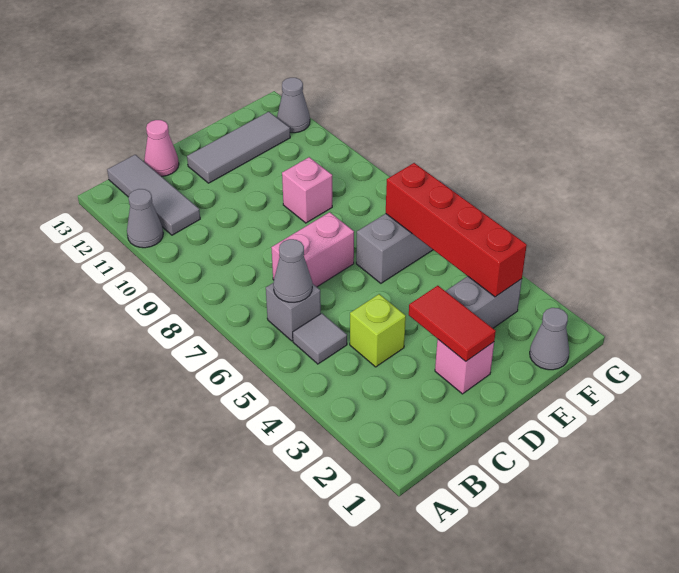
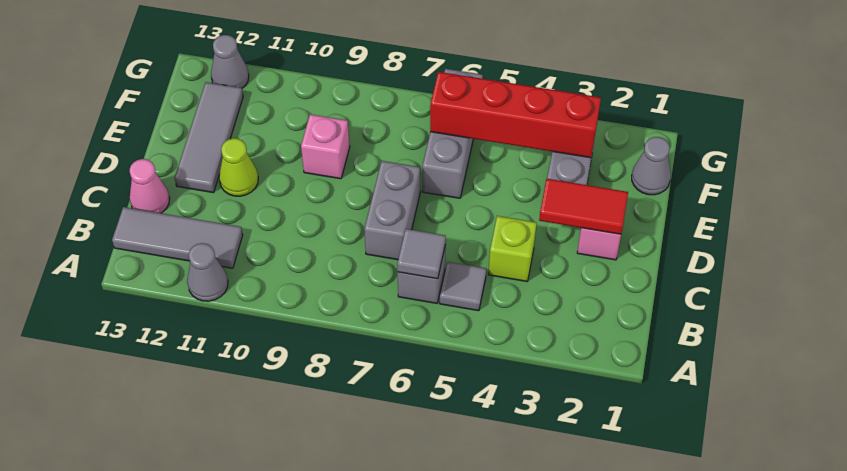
grey cone B6 level 2 -> grey tile B6 level 2
pink brick C7:D7 level 1 -> grey brick C7:D7 level 1
none -> lime cone D11 level 1

